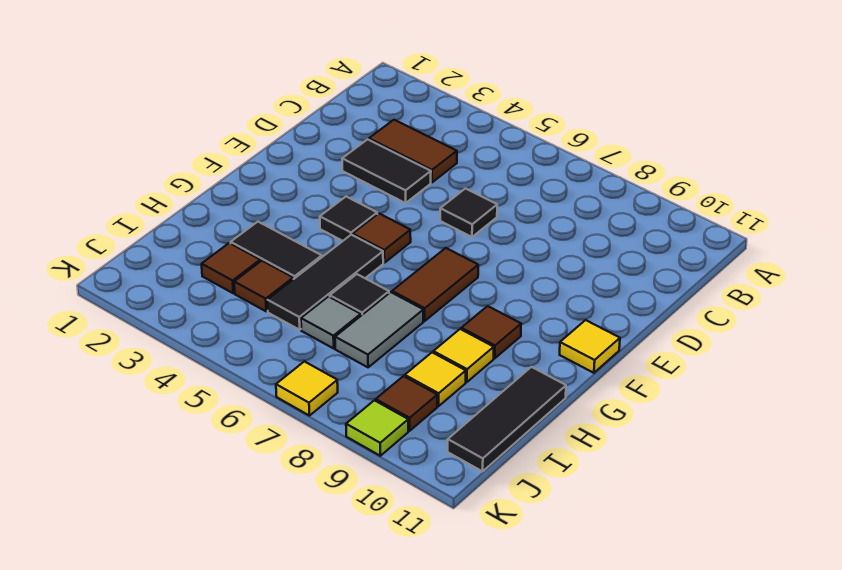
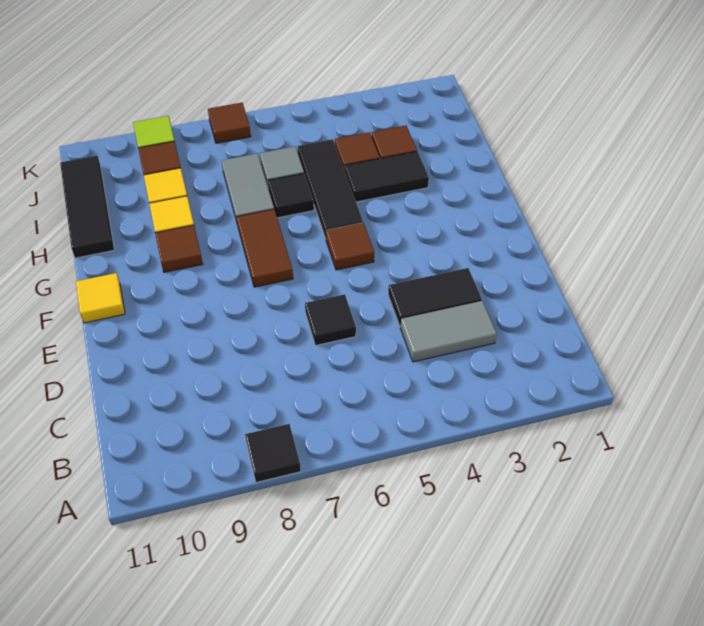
brown tile C3:C4 level 1 -> grey tile C3:C4 level 1
black tile F4 level 1 -> black tile A8 level 1
yellow tile K7 level 1 -> brown tile K7 level 1

